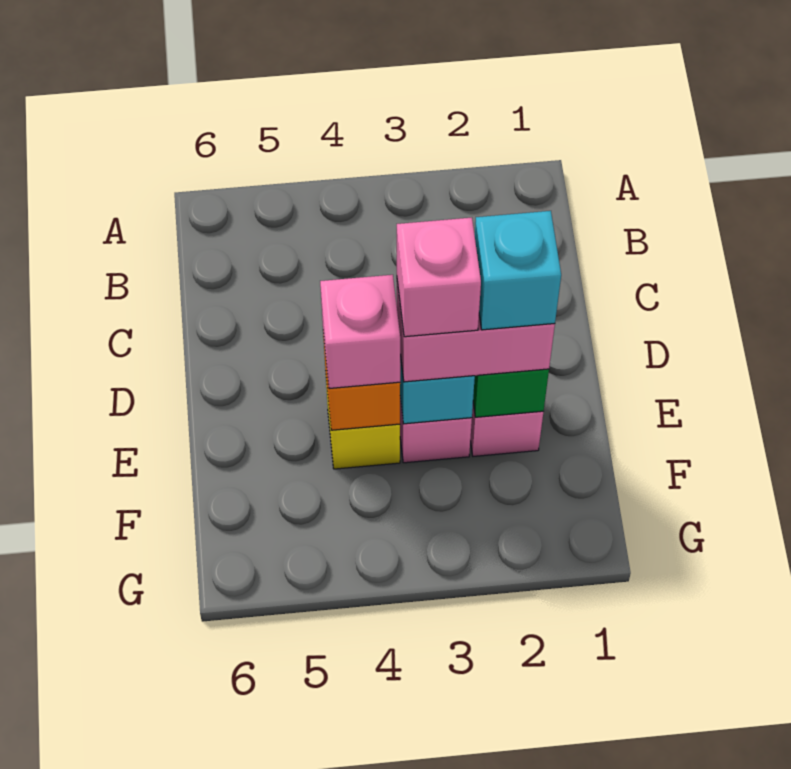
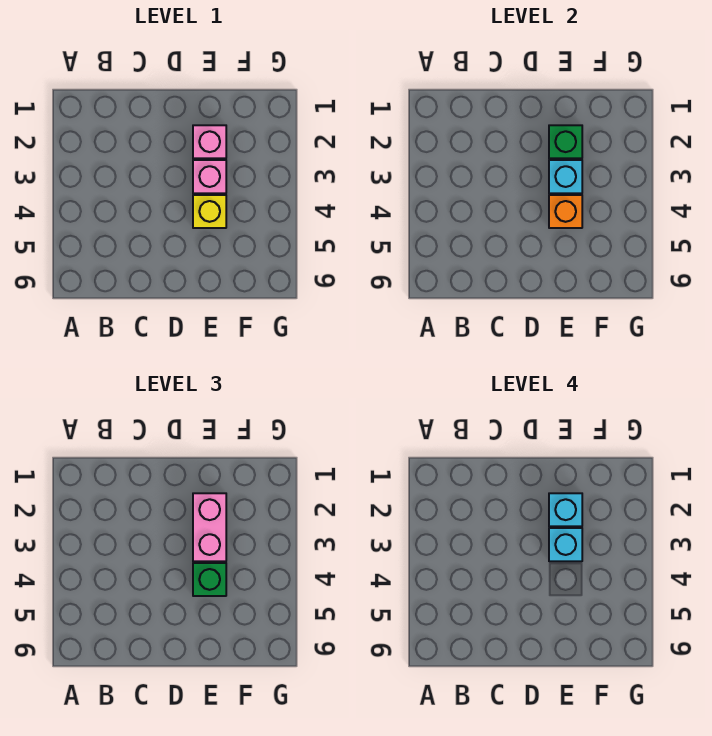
pink brick E3 level 4 -> cyan brick E3 level 4
pink brick E4 level 3 -> green brick E4 level 3

